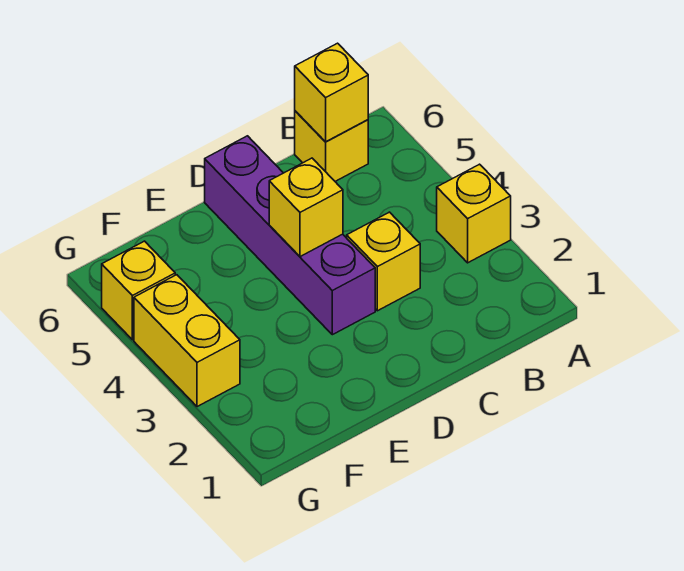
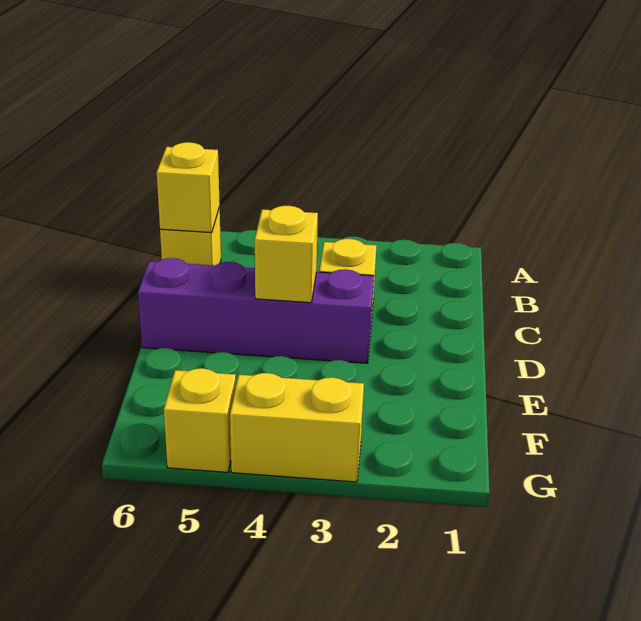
yellow brick A3 level 1 -> none

